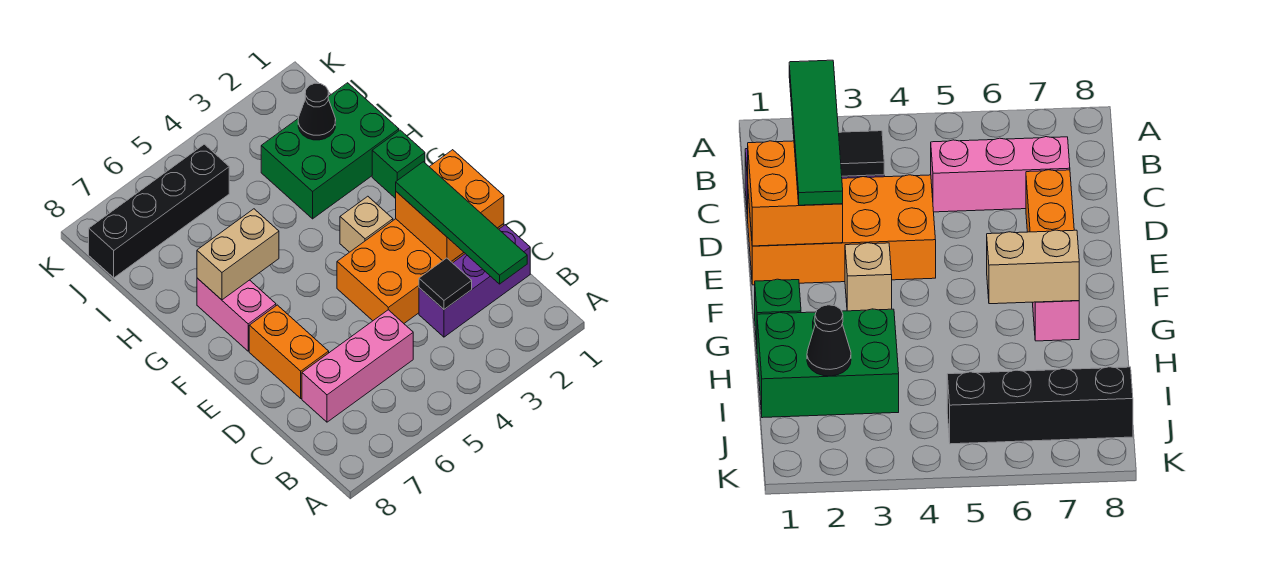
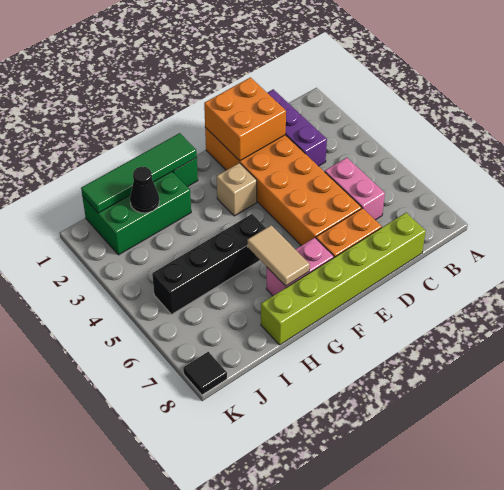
green tile B2:E2 level 3 -> green tile G1:J1 level 2
black tile C3 level 2 -> black tile K8 level 1
pink brick C5:C7 level 1 -> pink brick C5:C6 level 1
none -> lime brick C8:H8 level 1
orange brick D1:E4 level 1 -> orange brick D1:E6 level 1
tan brick G6:G7 level 2 -> tan tile G6:G7 level 2
green brick H1:I3 level 1 -> green brick H1:J2 level 1
black brick J5:J8 level 1 -> black brick G5:J5 level 1

